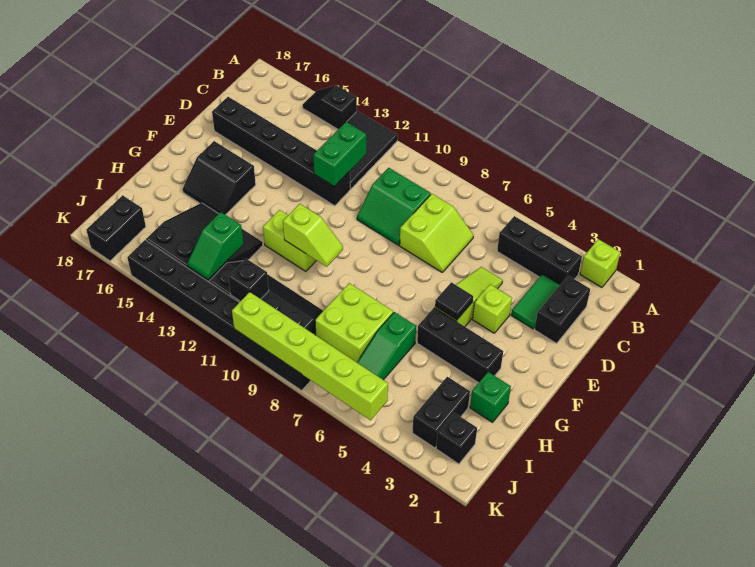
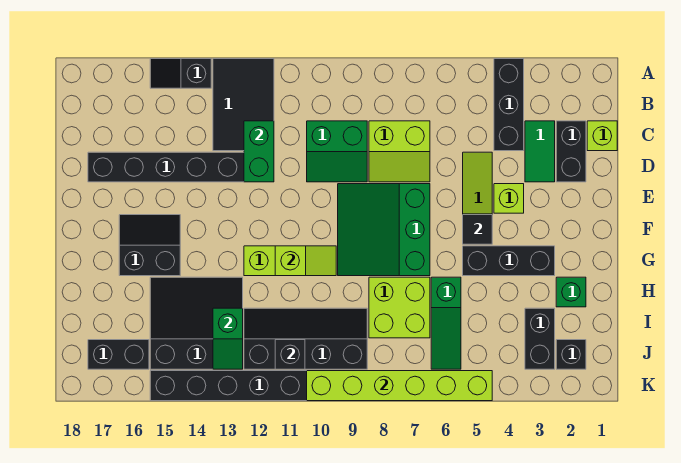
lime brick A2 level 1 -> lime brick C1 level 1
black brick B3:B5 level 1 -> black brick A4:C4 level 1
lime slope C7:D8 level 1 top 8 -> lime slope C7:D8 level 1 top C
none -> green slope E7:G9 level 1 top 7
black slope F15:G16 level 1 top F -> black slope F15:G16 level 1 top G
black brick J17:K17 level 1 -> black brick J16:J17 level 1

